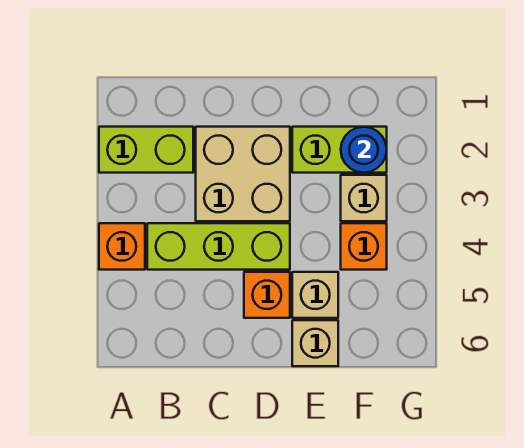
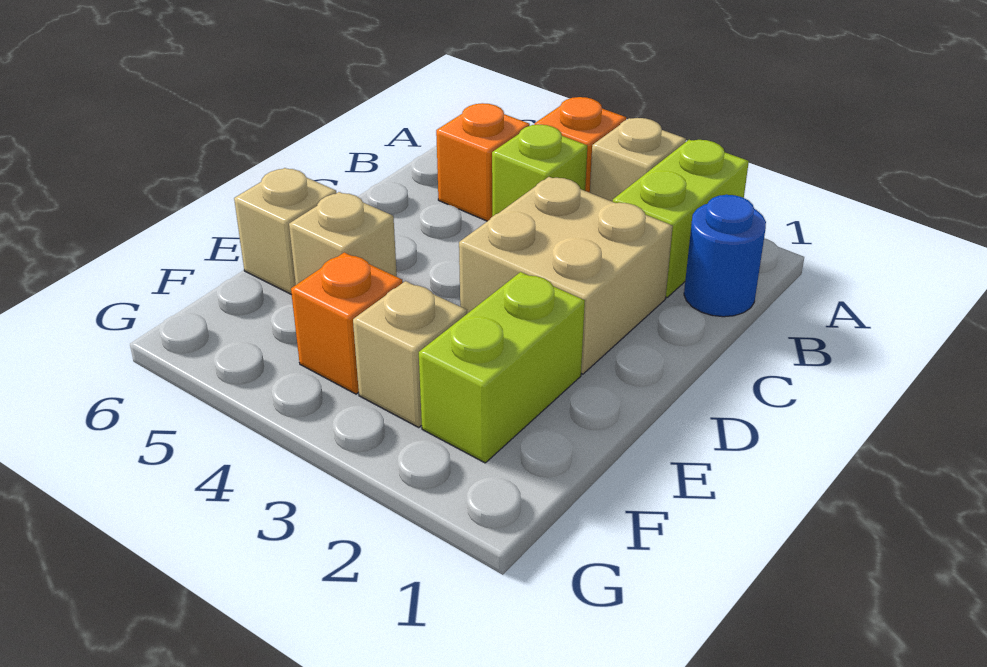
none -> tan brick A3 level 1
lime brick B4:D4 level 1 -> lime brick B4 level 1
orange brick D5 level 1 -> orange brick B5 level 1
blue round brick F2 level 2 -> blue round brick B1 level 1

